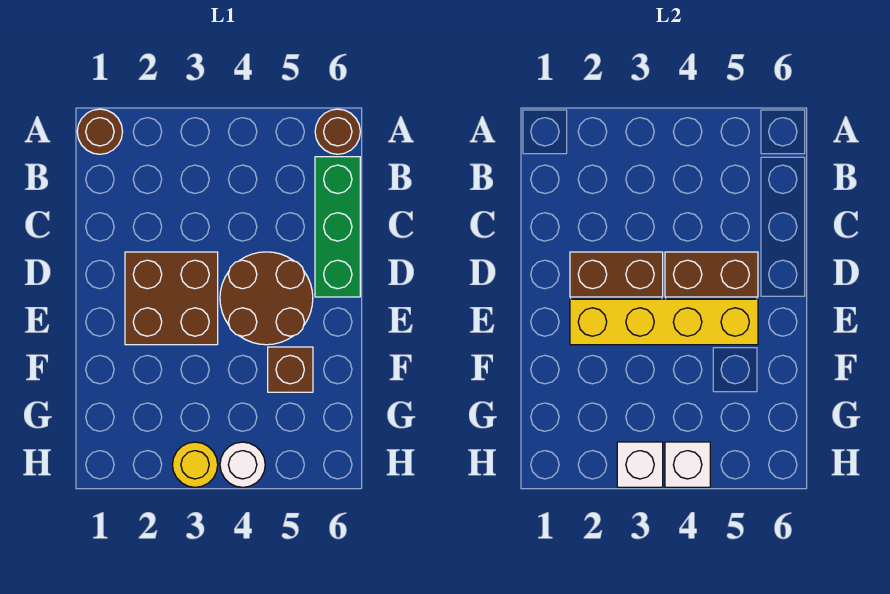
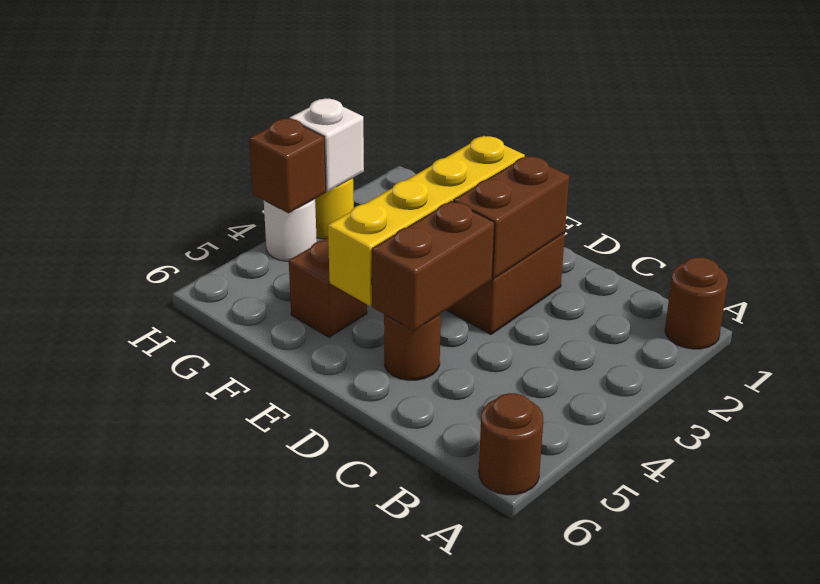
green brick B6:D6 level 1 -> none
brown round brick D4:E5 level 1 -> brown round brick D5 level 1
white brick H4 level 2 -> brown brick H4 level 2

